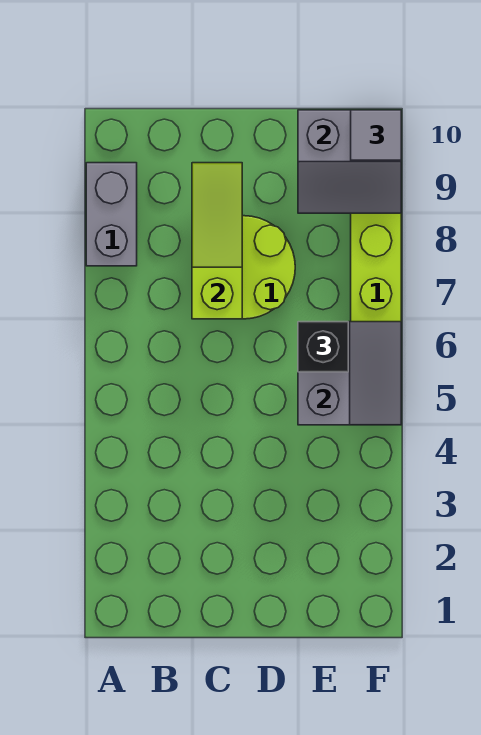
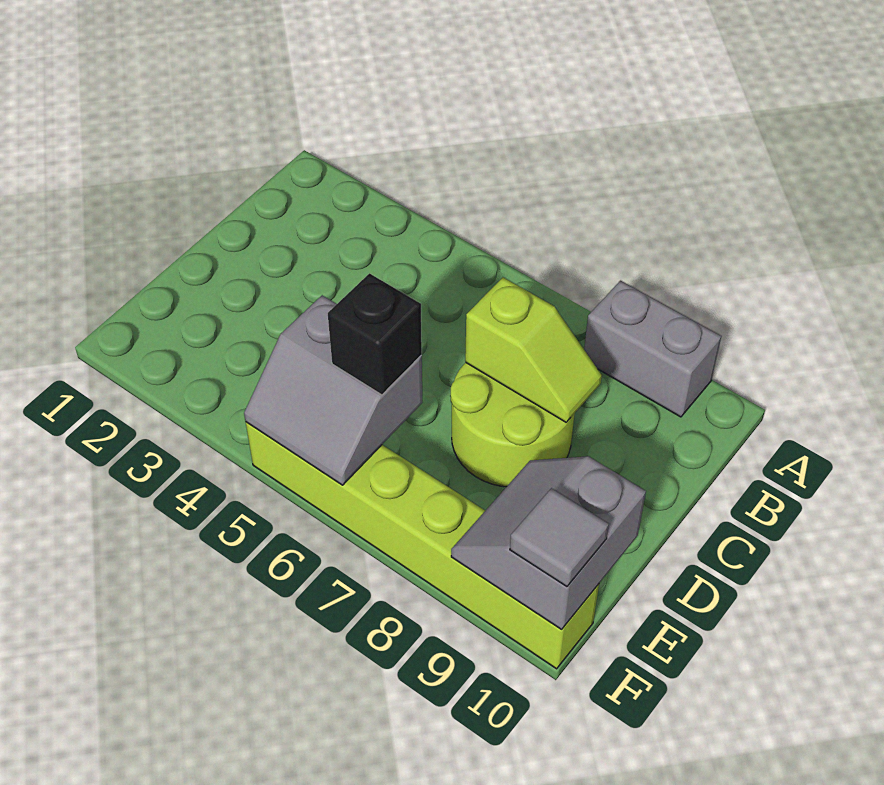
lime slope C7:C9 level 2 top 7 -> lime slope C7:C8 level 2 top 7

